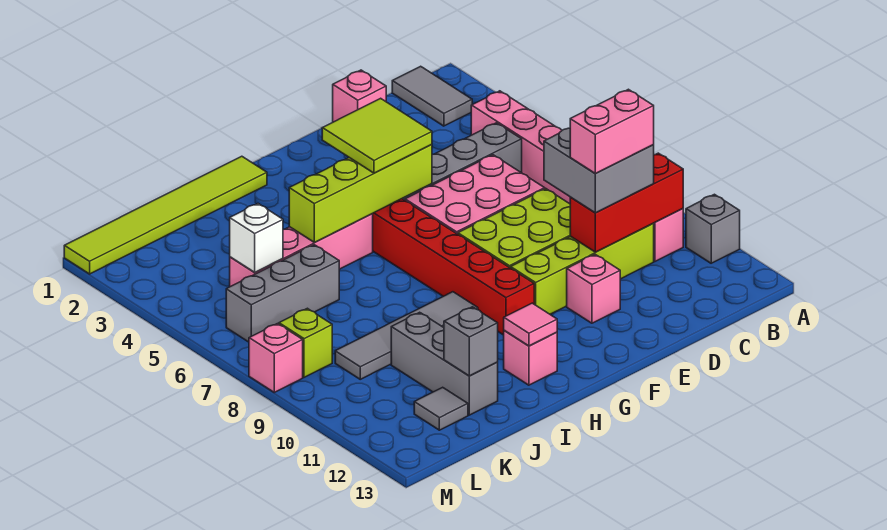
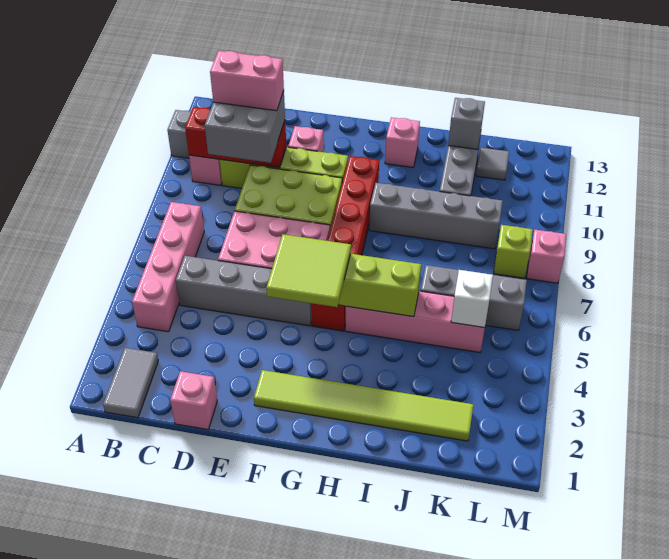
lime tile H1:M1 level 1 -> lime tile F2:K2 level 1
grey tile H9:K9 level 1 -> grey brick H9:K9 level 1
pink tile H12 level 2 -> none

